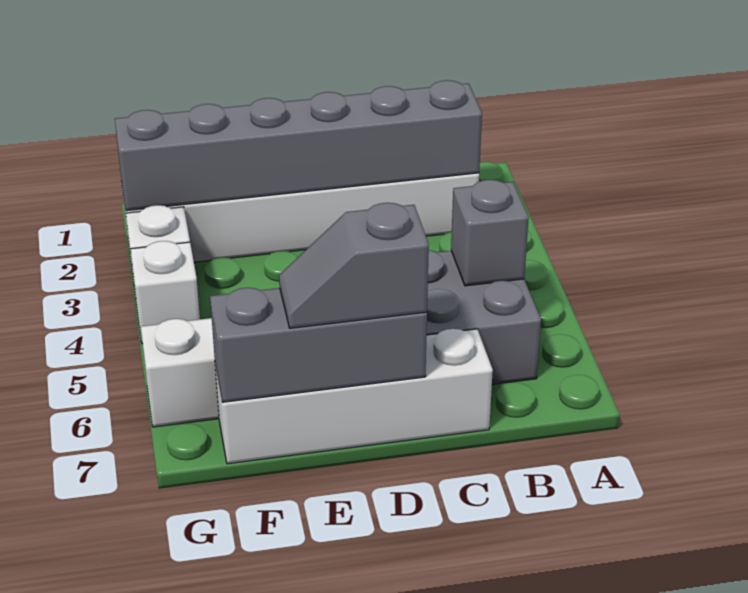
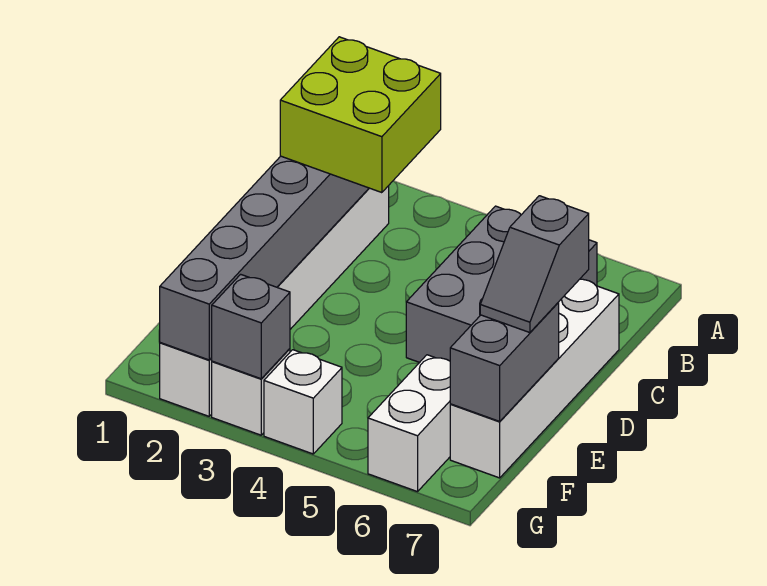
none -> lime brick B2:C3 level 3
grey brick B5 level 2 -> grey brick G3 level 2
grey brick D7:F7 level 2 -> grey brick E7:F7 level 2

